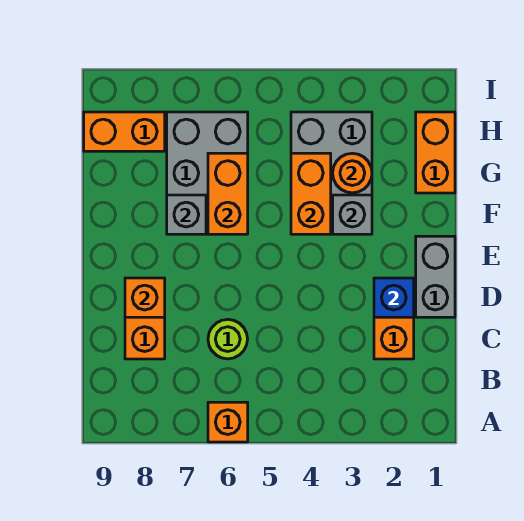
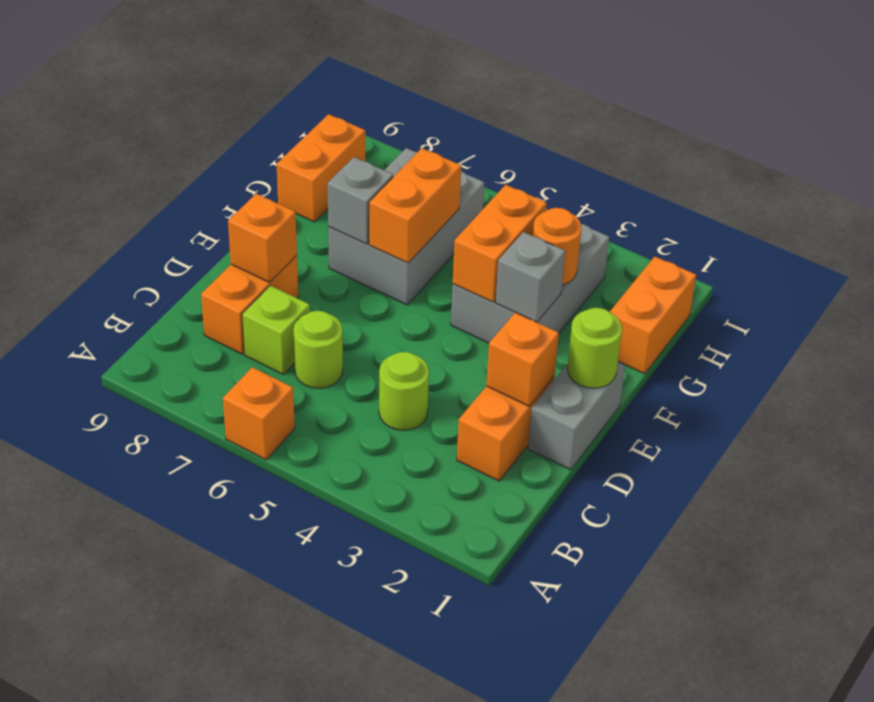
none -> lime round brick C4 level 1
none -> lime brick C7 level 1
blue brick D2 level 2 -> orange brick D2 level 2
none -> lime round brick E1 level 2
orange brick H8:H9 level 1 -> orange brick G9:H9 level 1

